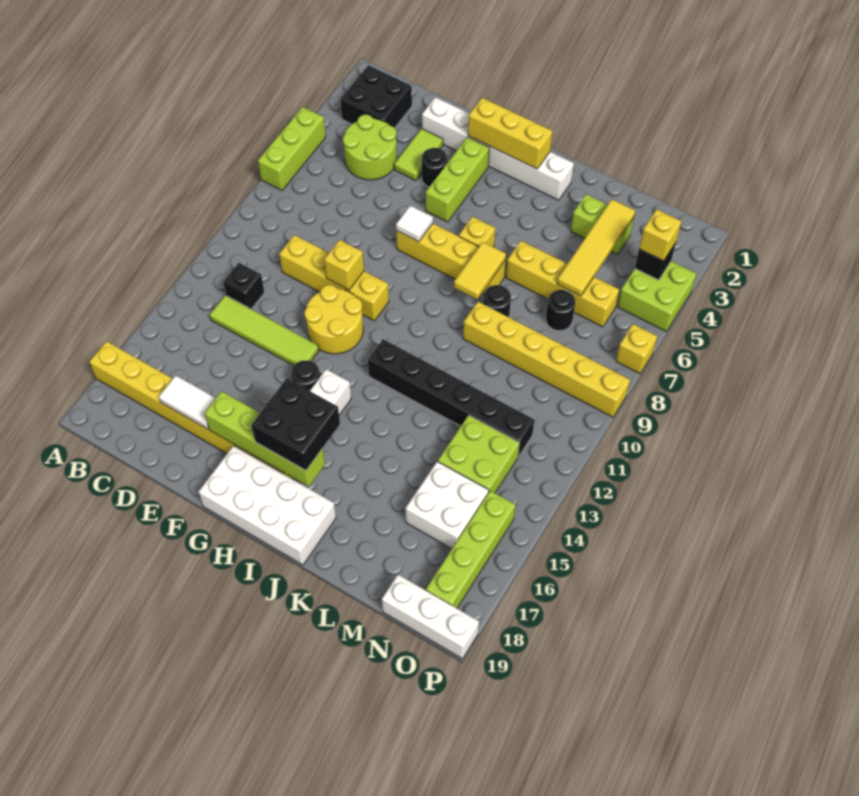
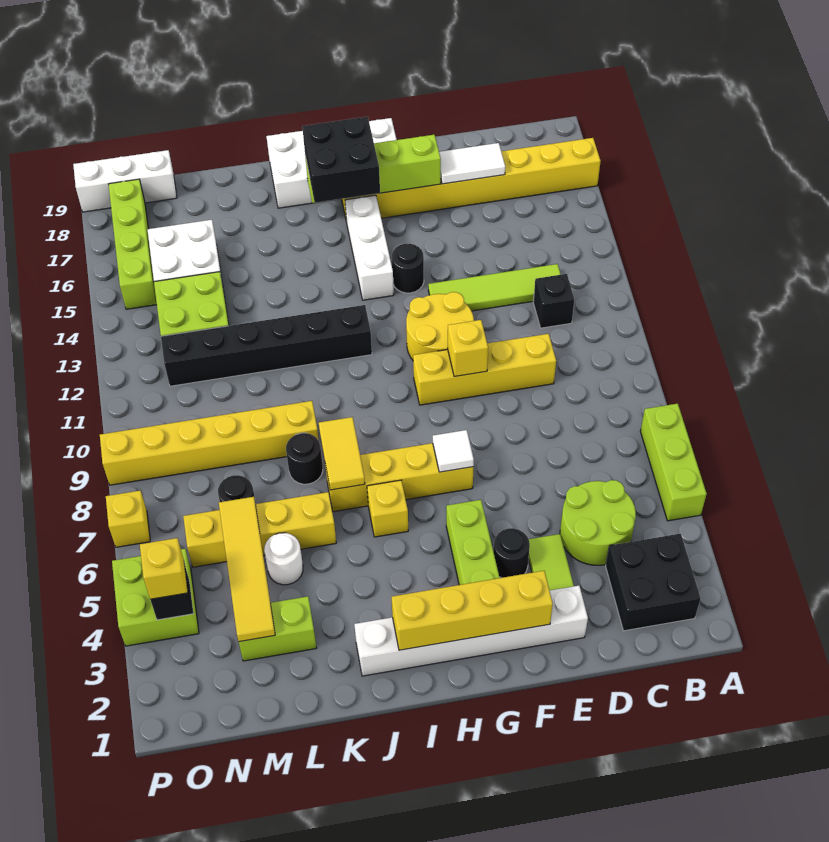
yellow brick G2:I2 level 2 -> yellow brick F2:I2 level 2
none -> white round brick L5 level 1

